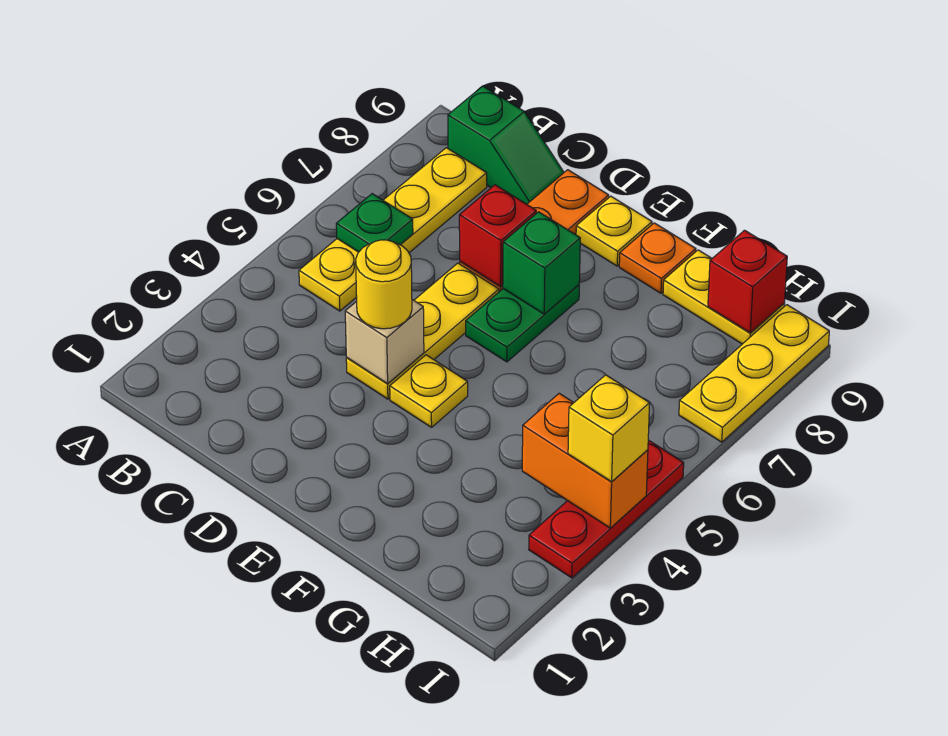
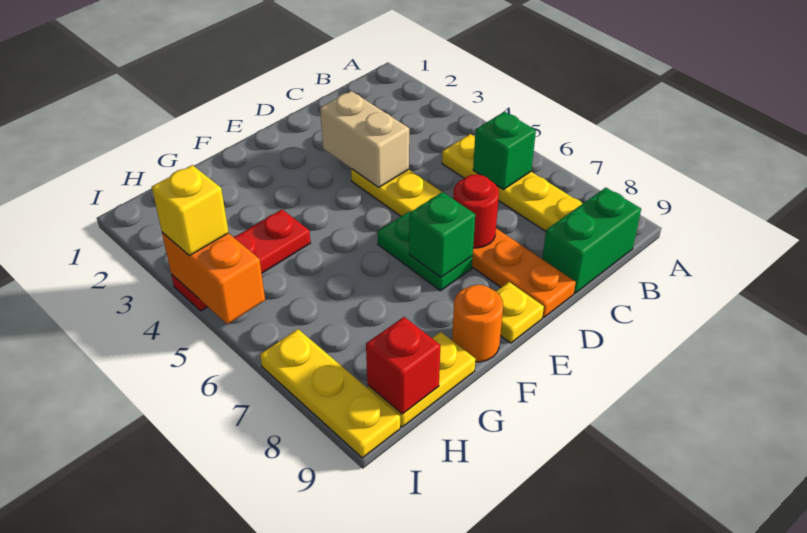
green plate B6 level 2 -> green brick B6 level 2
green slope B9:C9 level 1 top B -> green brick B9:C9 level 1
tan brick D4 level 2 -> tan brick D3:D4 level 2
yellow round brick D4 level 3 -> none
red brick D7 level 2 -> red round brick D7 level 2
yellow plate E4 level 1 -> none
orange plate F9 level 1 -> orange round brick F9 level 1
orange brick H4:I4 level 2 -> orange brick I4:I5 level 2
red plate I3:I5 level 1 -> red plate G4:I4 level 1

